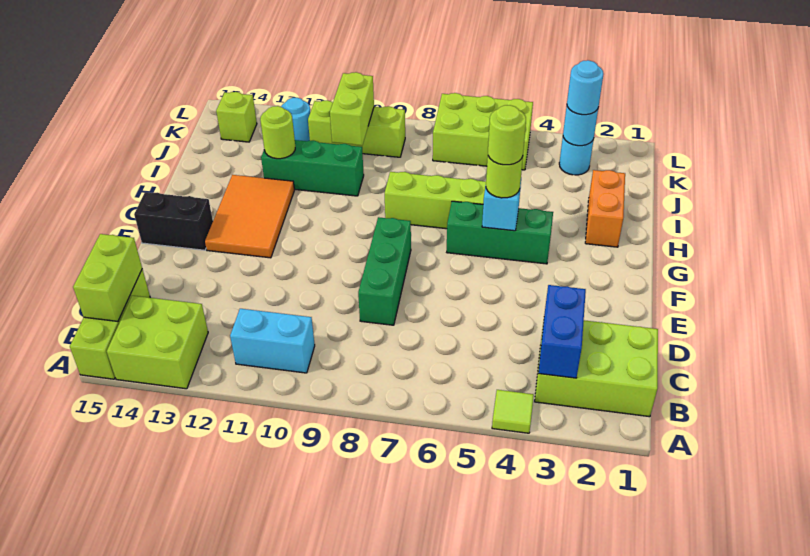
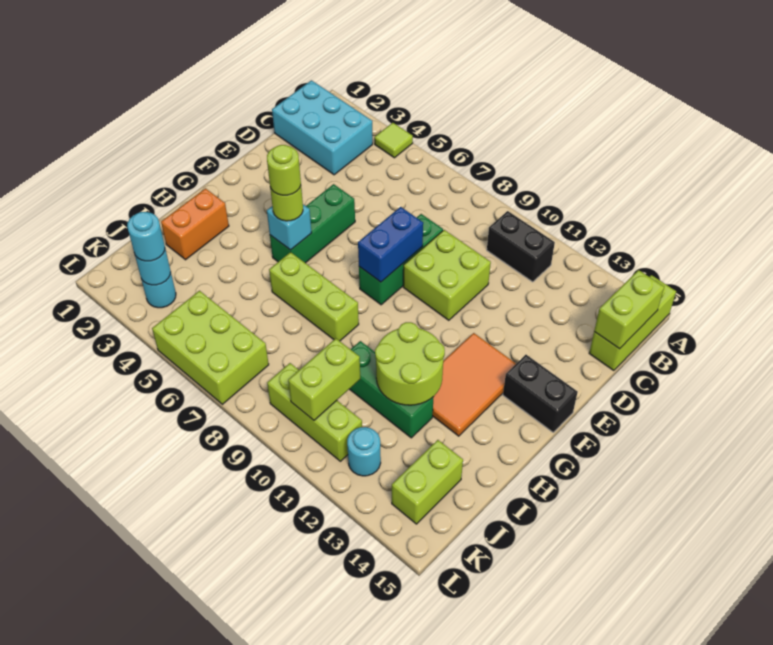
lime brick A13:B14 level 1 -> lime brick D9:E10 level 1
lime brick B1:C3 level 1 -> cyan brick B1:C3 level 1
blue brick B3:C3 level 2 -> blue brick E8:F8 level 2
cyan brick B10:B11 level 1 -> black brick B10:B11 level 1
green brick G4:G6 level 1 -> green brick E5:G5 level 1
lime round brick I12 level 2 -> lime round brick H11:I12 level 2
lime brick K14 level 1 -> lime brick J14:K14 level 1

